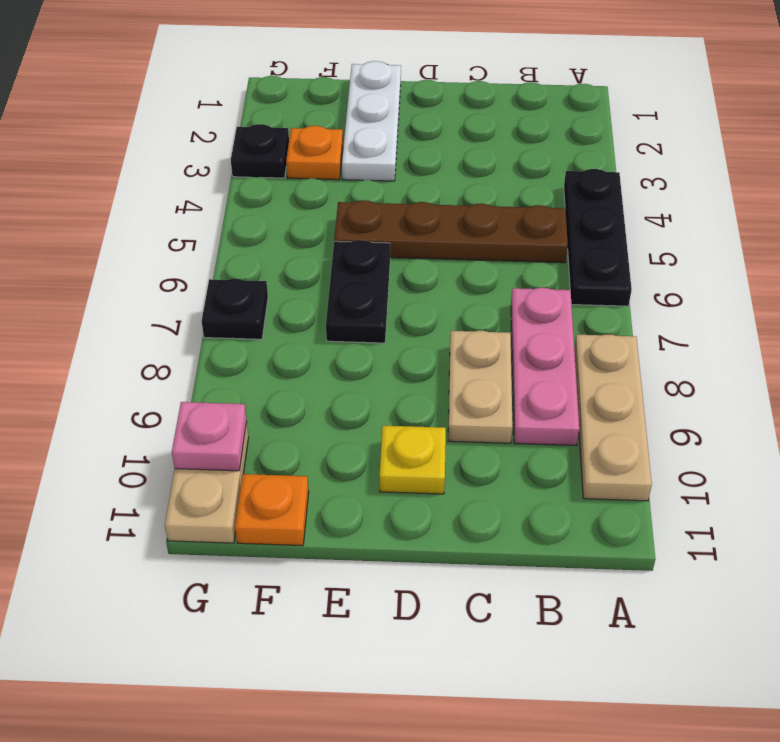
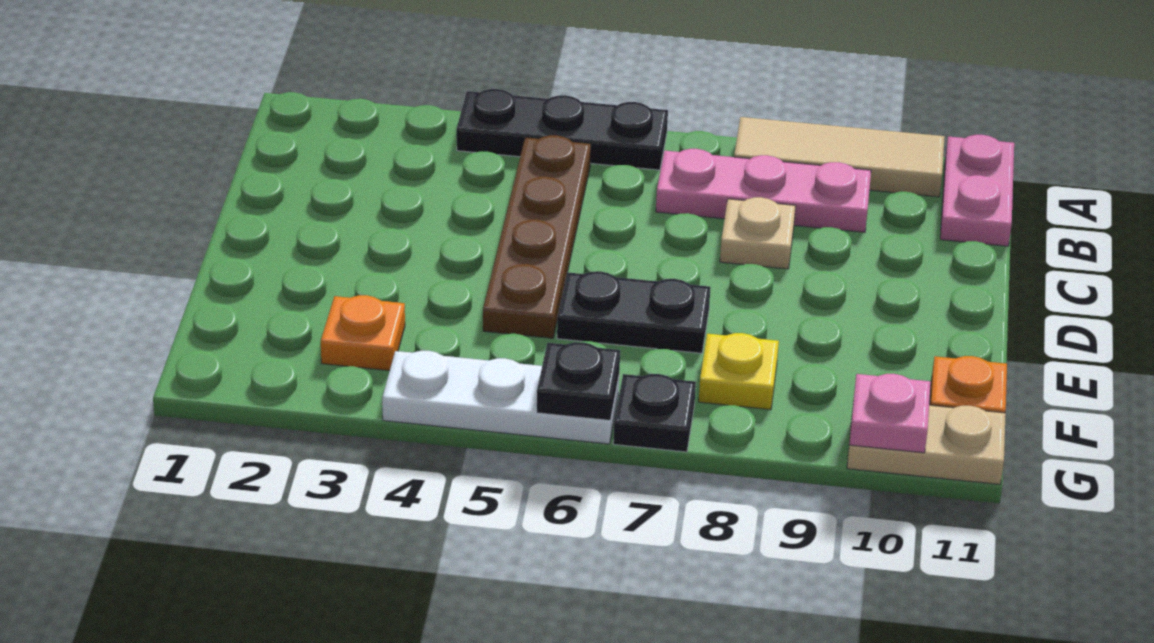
tan plate A8:A10 level 1 -> tan tile A8:A10 level 1
none -> pink plate A11:B11 level 1
tan plate C8:C9 level 1 -> tan plate C8 level 1
yellow plate D10 level 1 -> yellow plate F8 level 1
white plate E1:E3 level 1 -> white plate G4:G6 level 1
black plate G3 level 1 -> black plate G6 level 2

